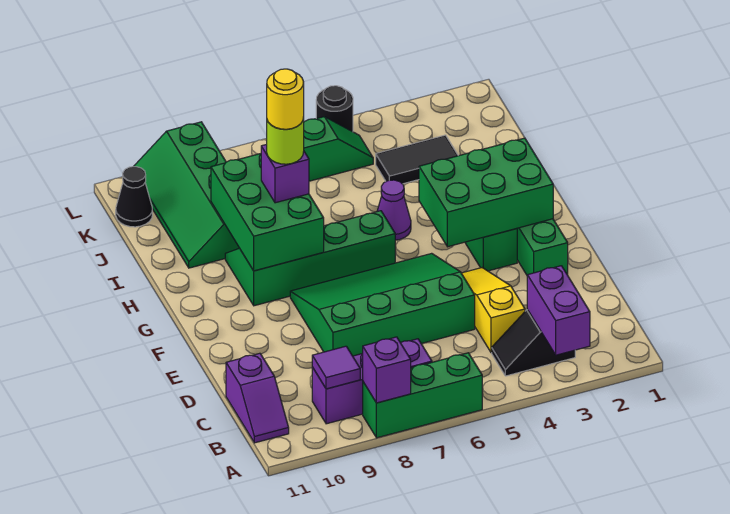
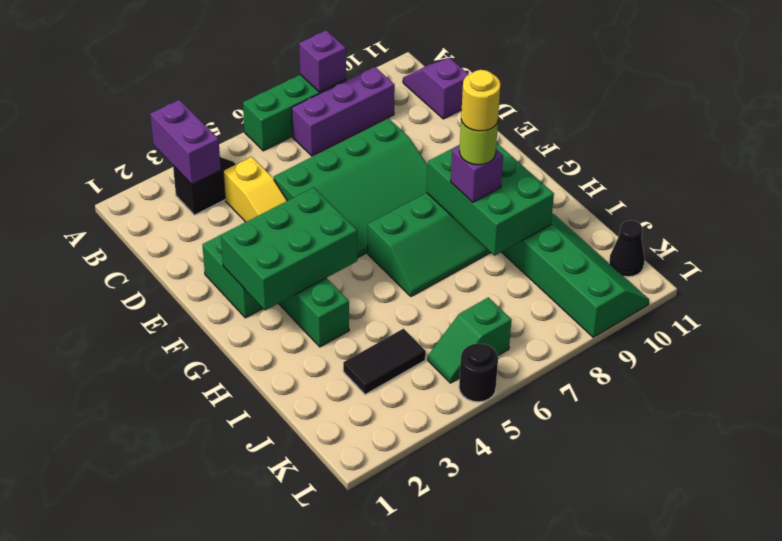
purple tile B9 level 2 -> none
purple cone H5 level 1 -> none

